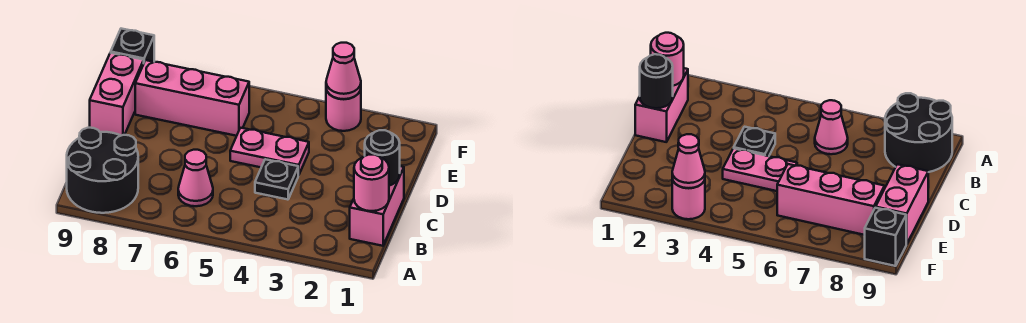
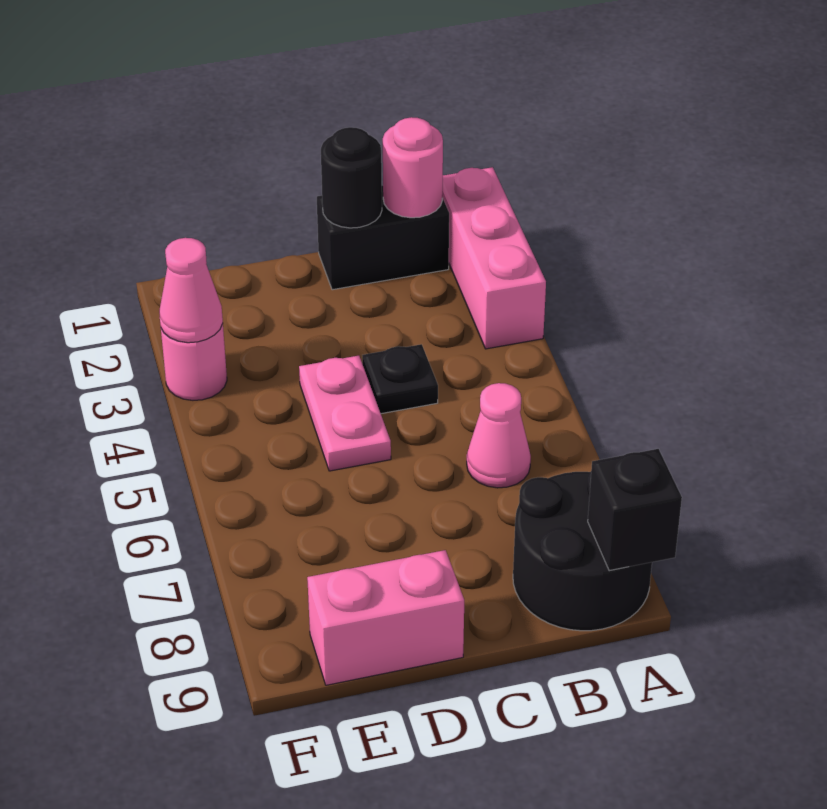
pink brick B1:C1 level 1 -> black brick B1:C1 level 1
pink brick E6:E8 level 1 -> pink brick A1:A3 level 1
black brick F9 level 1 -> black brick A9 level 2

